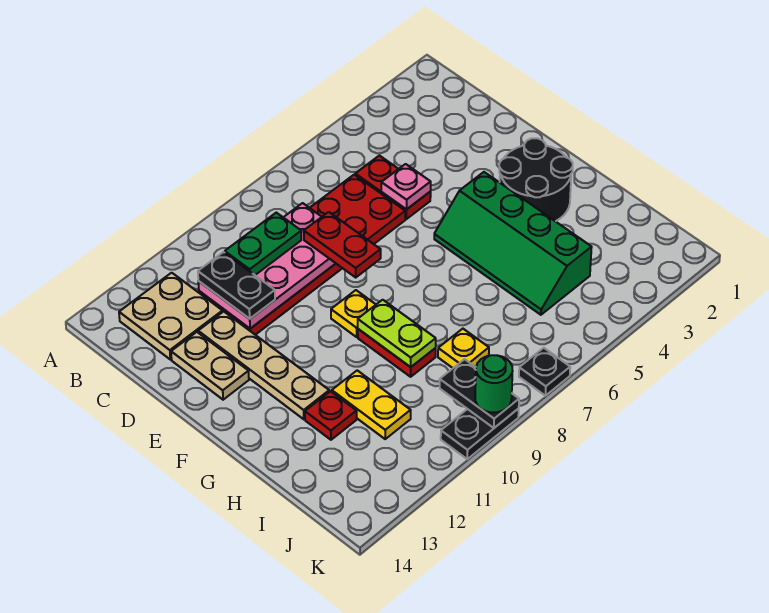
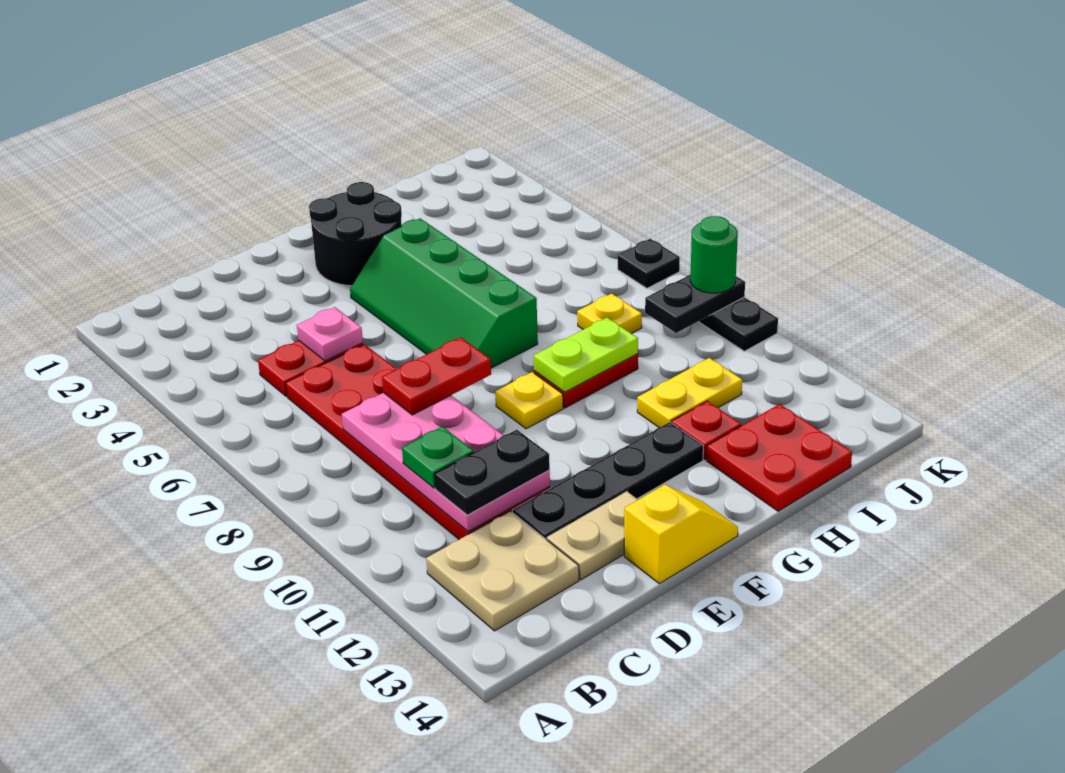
green plate C9:C10 level 3 -> green plate C10 level 3
tan plate D12:G12 level 1 -> black plate D12:G12 level 1
none -> yellow slope E14:F14 level 1 top E
green slope F4:I5 level 1 top 4 -> green slope F4:G7 level 1 top G
none -> red plate H13:I14 level 1

